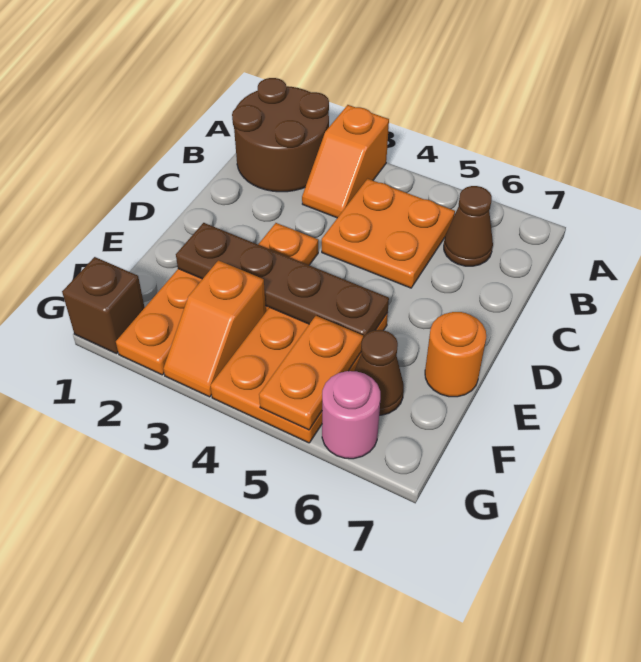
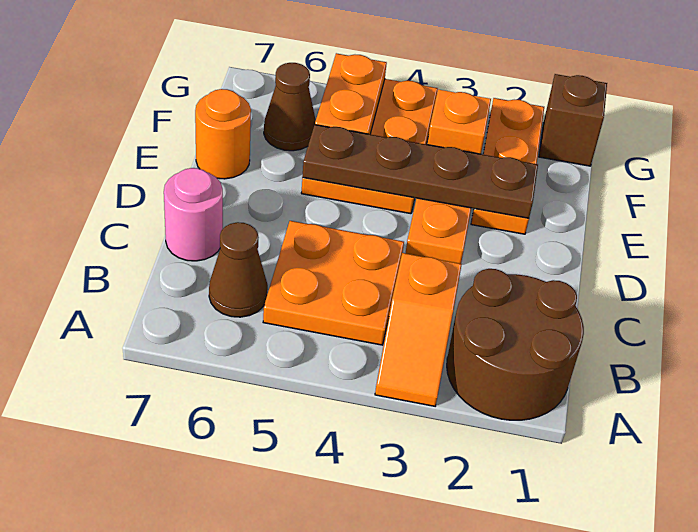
orange slope A3:B3 level 1 top A -> orange slope A3:B3 level 1 top B
pink round brick G6 level 1 -> pink round brick C7 level 1

